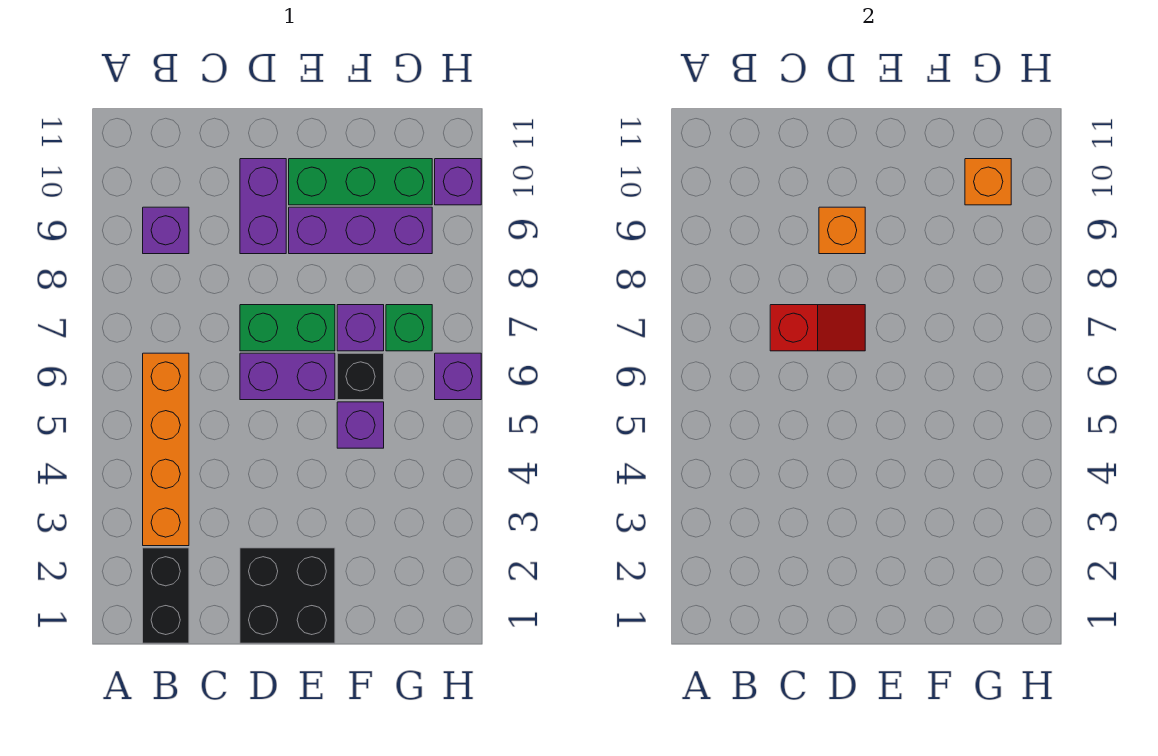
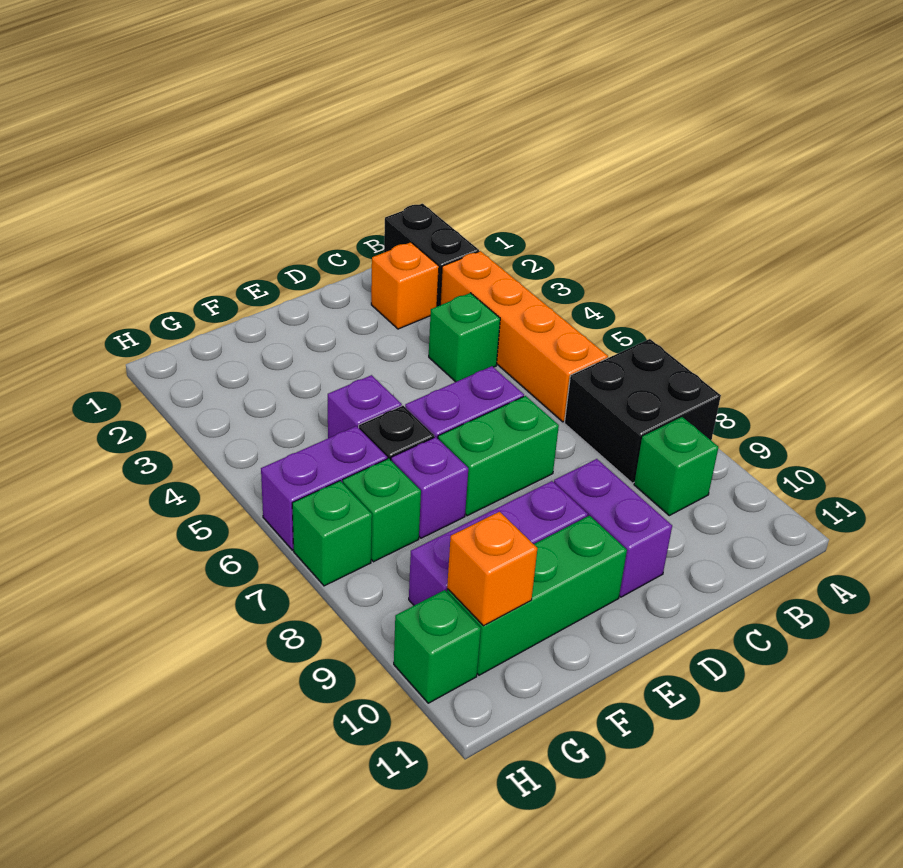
purple brick B9 level 1 -> green brick B9 level 1
none -> green brick C4 level 1
red slope C7:D7 level 2 top C -> none
black brick D1:E2 level 1 -> black brick A7:B8 level 1
orange brick D9 level 2 -> orange brick C2 level 1
purple brick H6 level 1 -> purple brick G6:H6 level 1
none -> green brick H7 level 1
purple brick H10 level 1 -> green brick H10 level 1

